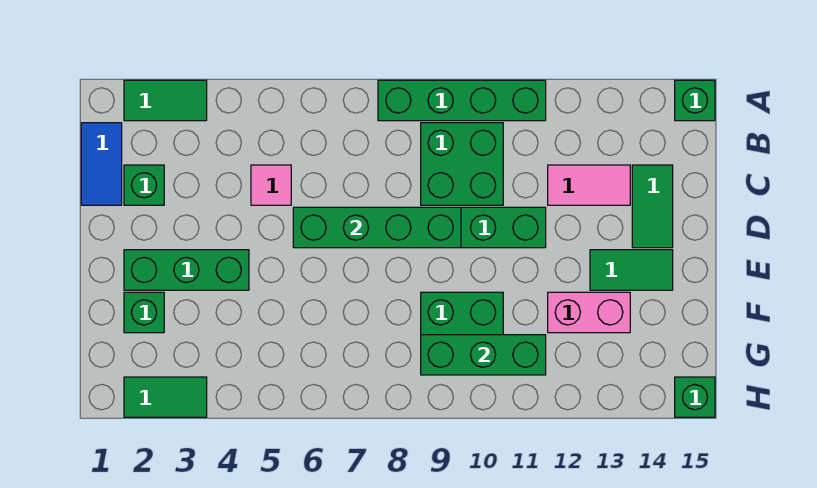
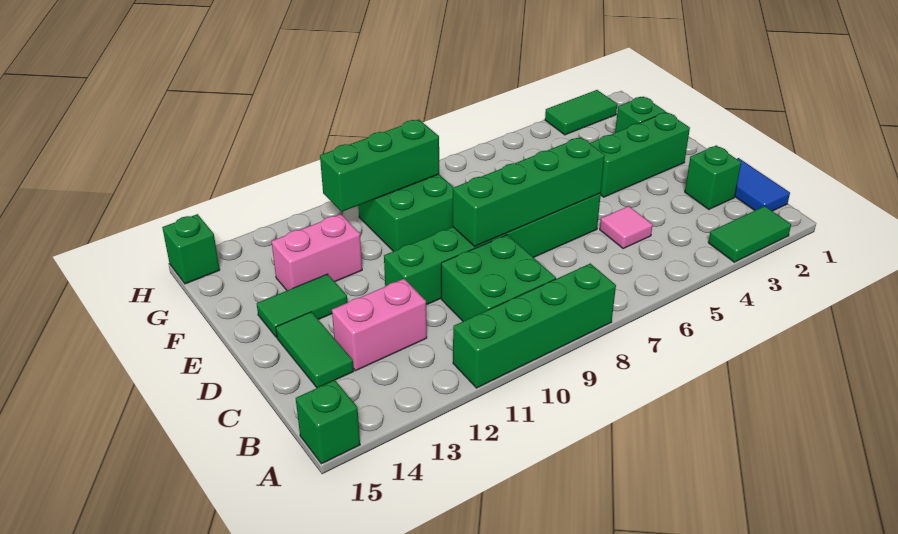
pink tile C12:C13 level 1 -> pink brick C12:C13 level 1

